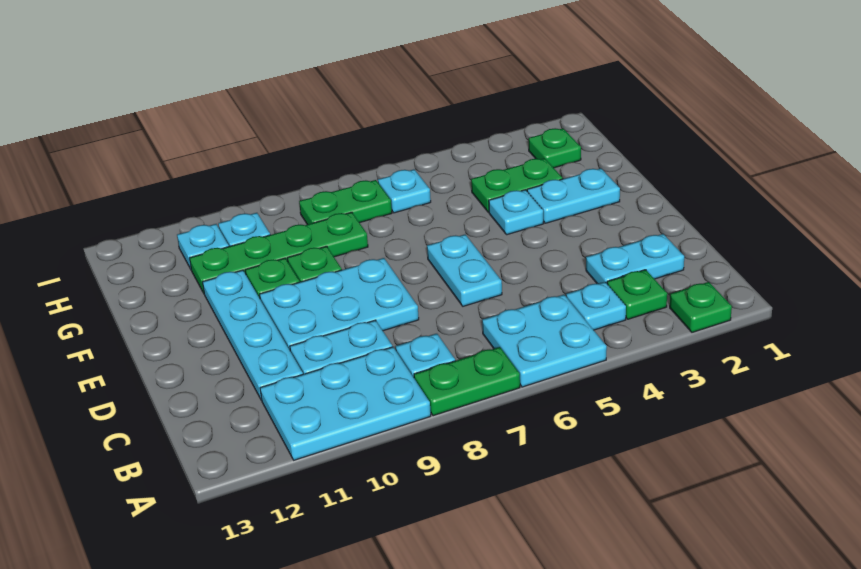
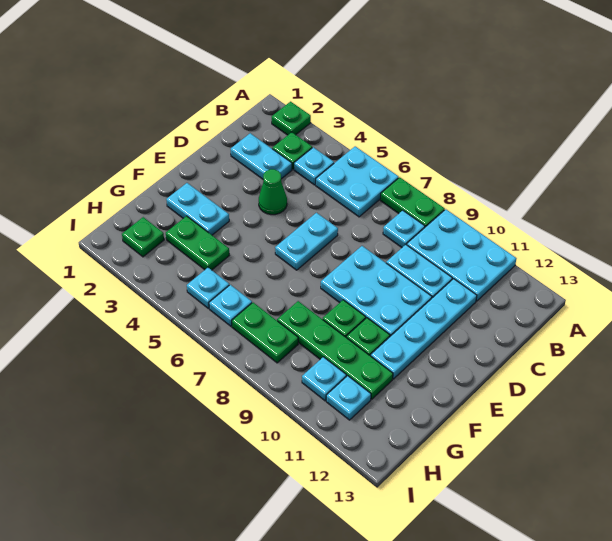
none -> green cone D4 level 1
cyan plate F4 level 1 -> cyan plate H5 level 1

